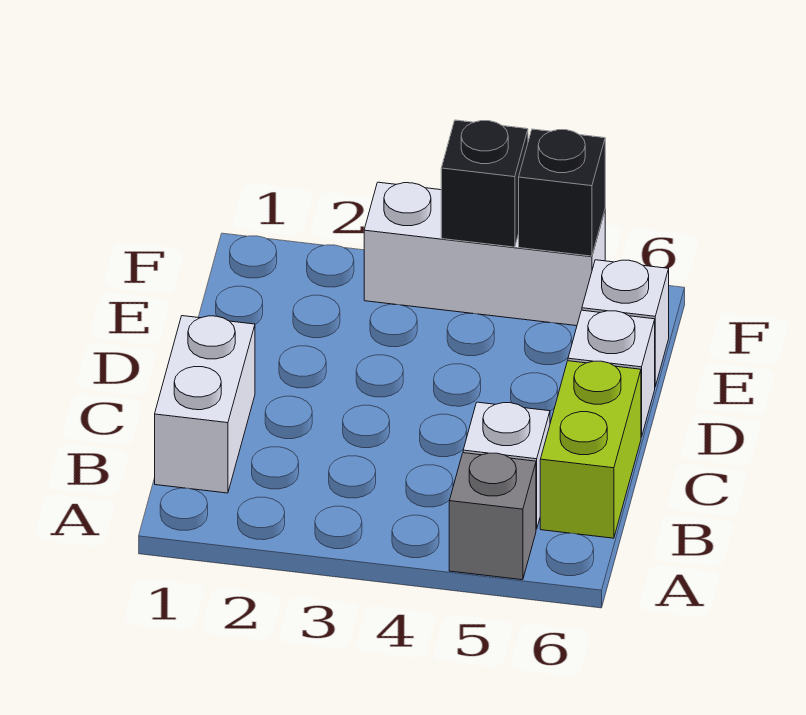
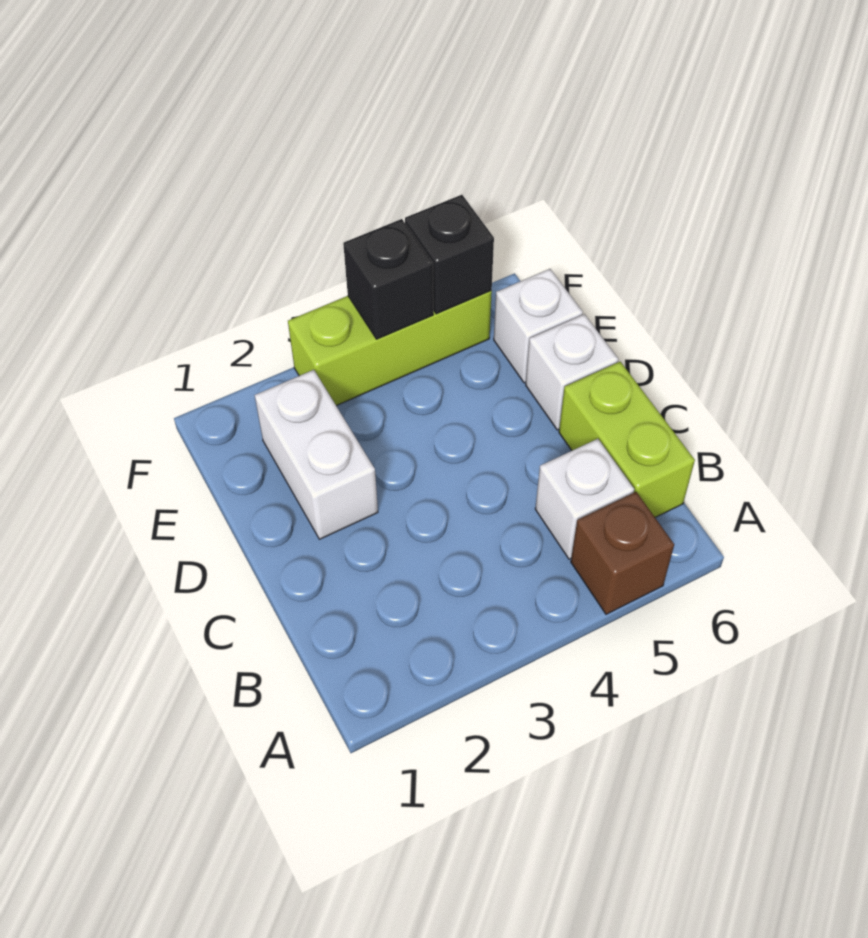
grey brick A5 level 1 -> brown brick A5 level 1
white brick B1:C1 level 1 -> white brick D2:E2 level 1
white brick F3:F5 level 1 -> lime brick F3:F5 level 1

